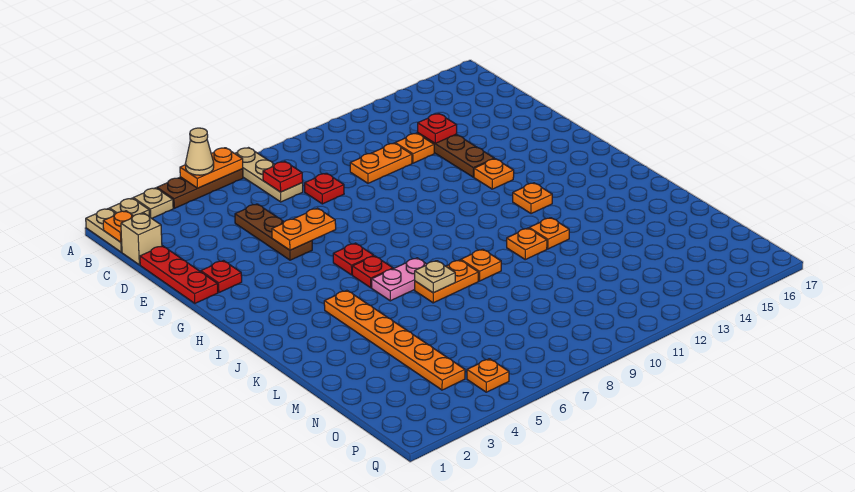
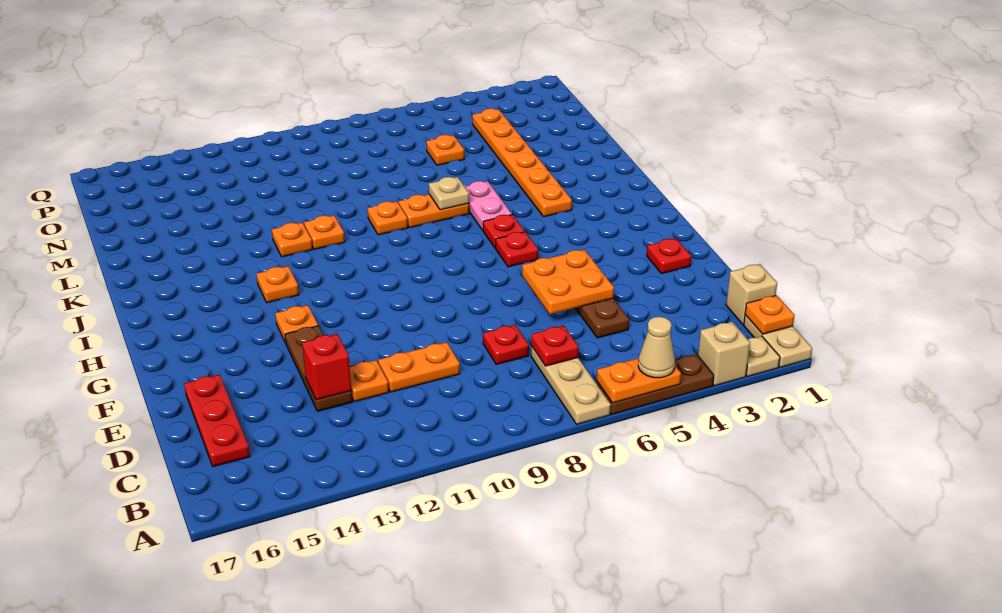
tan plate A3 level 1 -> tan brick A3 level 1
red plate D1:F1 level 1 -> red plate C16:E16 level 1
red plate D13 level 2 -> red brick D13 level 2
orange plate F5:F6 level 2 -> orange plate E5:F6 level 2
pink plate J6:J7 level 1 -> pink plate J6:K6 level 1
orange plate P5 level 1 -> orange plate N6 level 1

